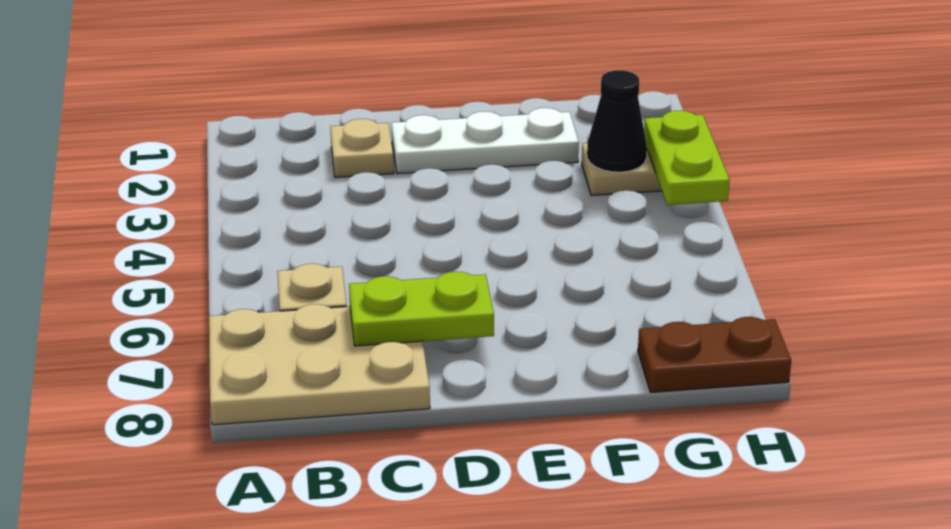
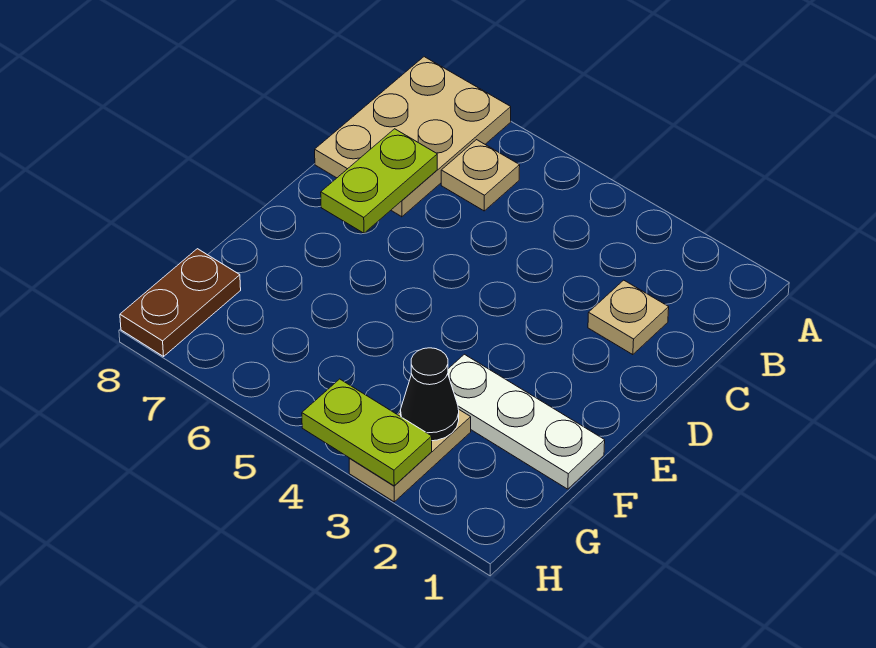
white plate D2:F2 level 1 -> white plate F1:F3 level 1

